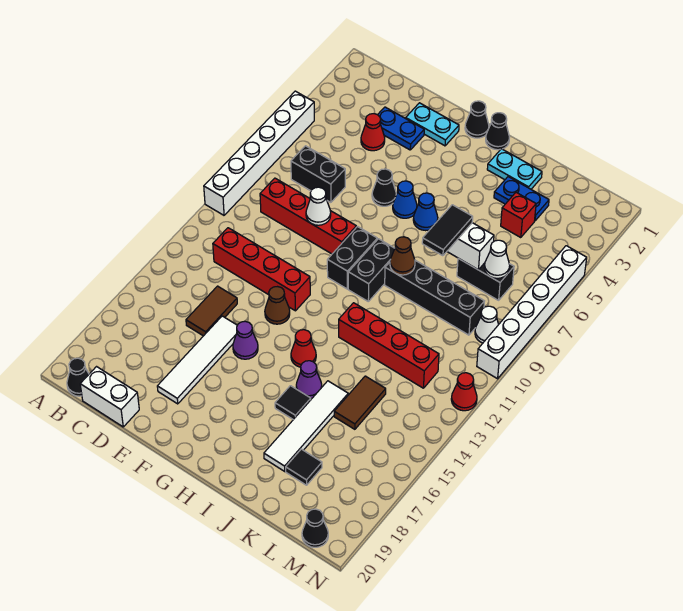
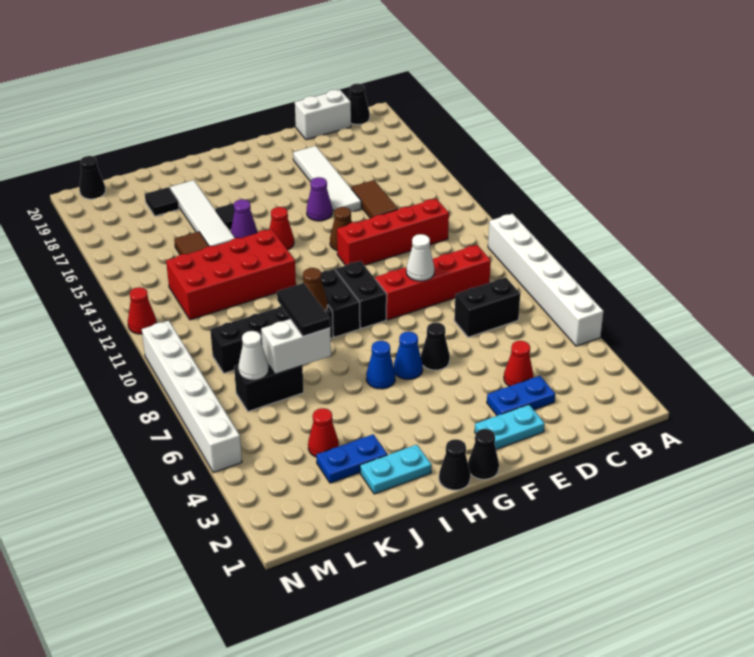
red brick I12:L12 level 1 -> red brick I12:L13 level 1
red brick K4 level 1 -> red cone K4 level 1
white cone M9 level 1 -> none

